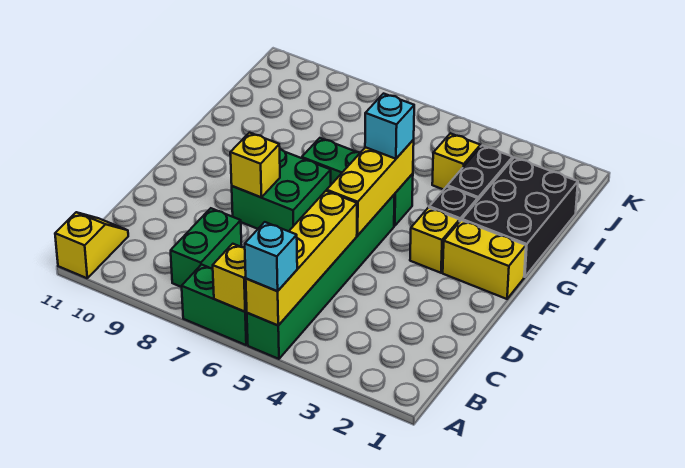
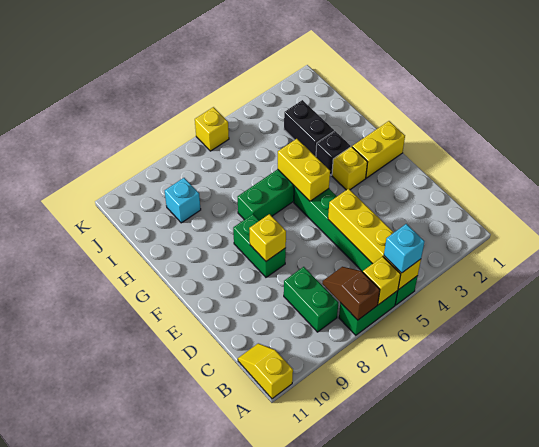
none -> brown slope A7:B7 level 2 top A
yellow brick E5:G5 level 2 -> yellow brick F5:G5 level 2
green brick E7:F8 level 1 -> green brick E8:F8 level 1
black brick G1:I2 level 1 -> none
cyan brick G5 level 3 -> cyan brick I9 level 1
yellow brick I4 level 1 -> yellow brick K6 level 1

